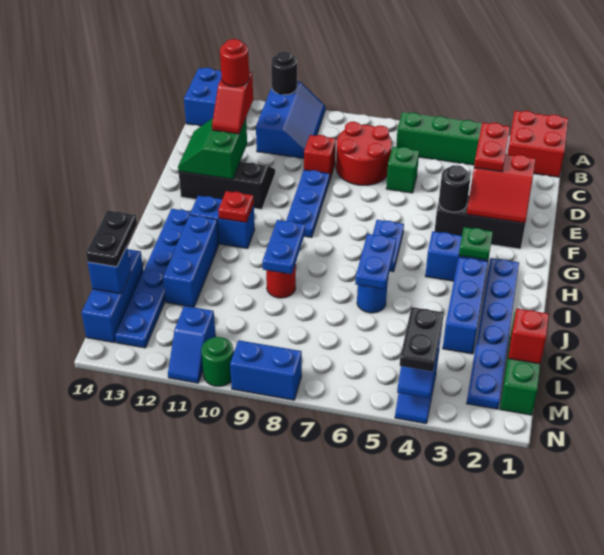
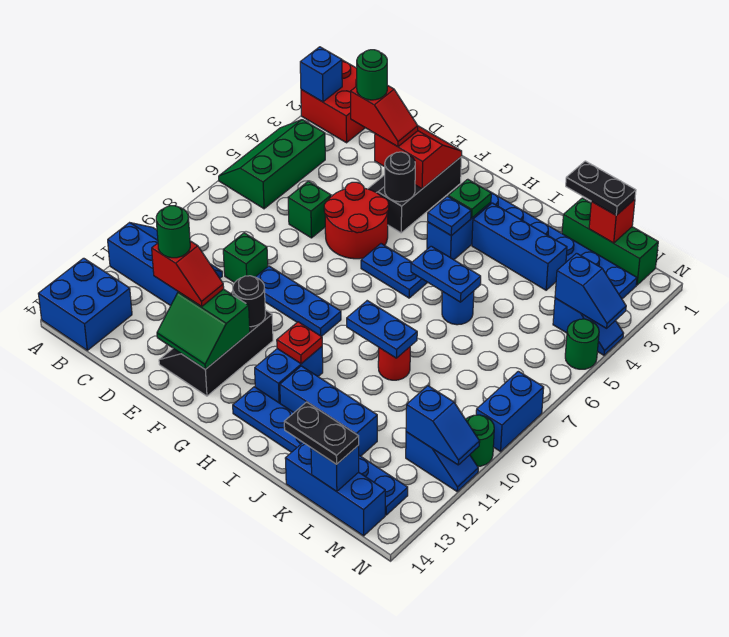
none -> blue brick A2 level 2
black round brick A11 level 2 -> black round brick F11 level 2
red round brick C7:D8 level 1 -> red round brick E5:F6 level 1
red plate D3:E3 level 3 -> red slope D3:E3 level 3 top D
none -> green round brick D3 level 4
red brick D9 level 1 -> green brick D9 level 1
red round brick D12 level 4 -> green round brick D12 level 4
red slope E2:F3 level 2 top E -> red slope E2:F3 level 2 top 3
none -> blue plate H4 level 2
black plate M4:N4 level 3 -> black plate K1:L1 level 3
none -> blue slope M11:N11 level 2 top M
none -> green round brick N5 level 1

